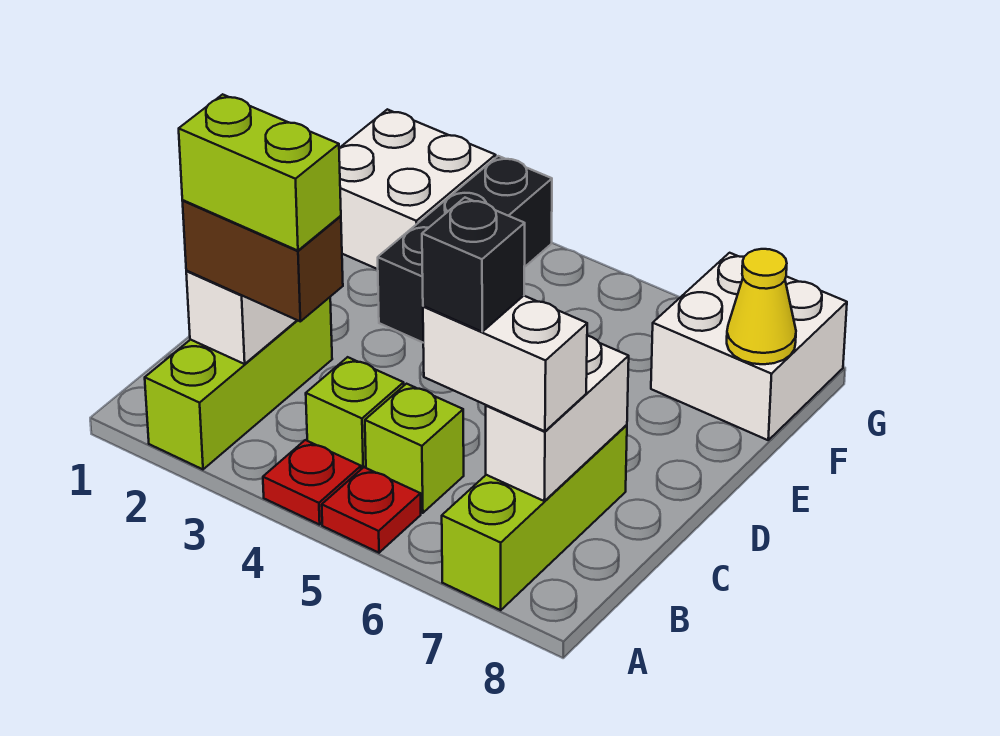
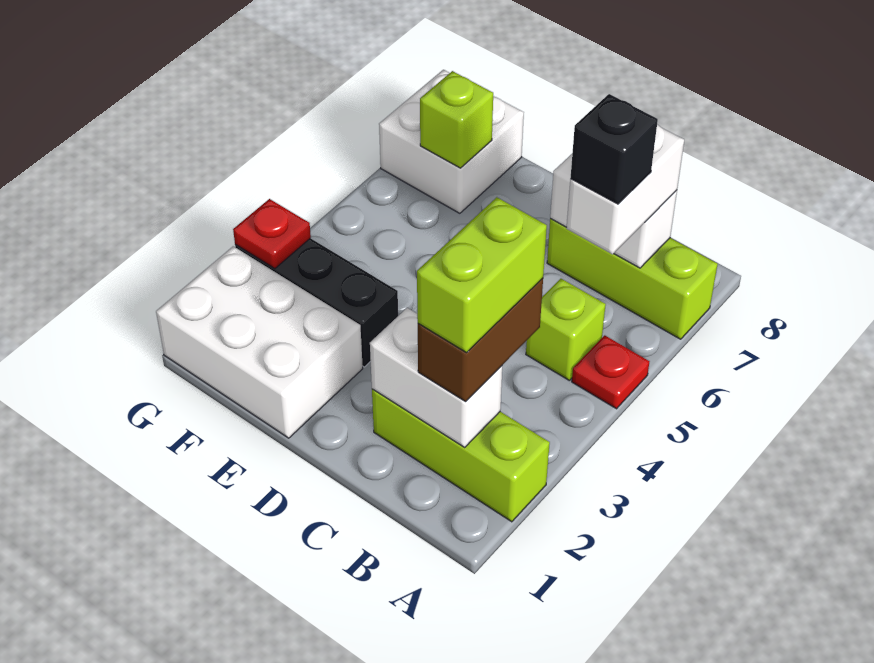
red plate A4 level 1 -> red plate G3 level 2
lime brick B4 level 1 -> lime brick F7 level 2
white brick F1:G2 level 1 -> white brick E1:G2 level 1
yellow cone F8 level 2 -> none

